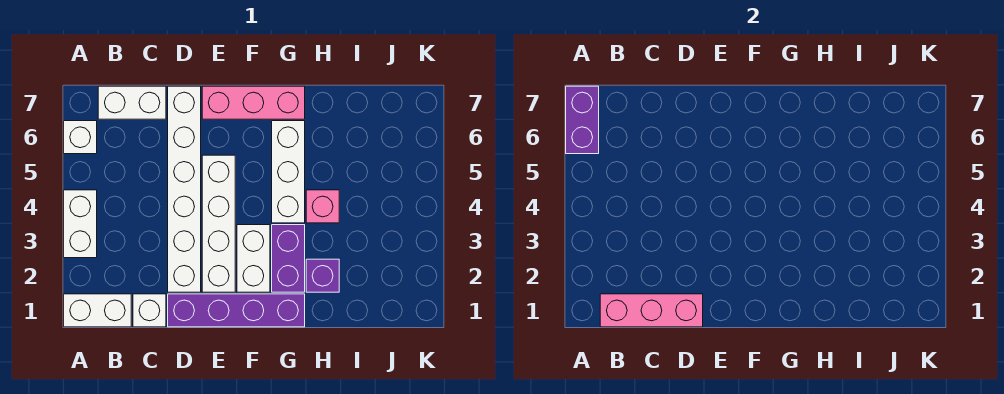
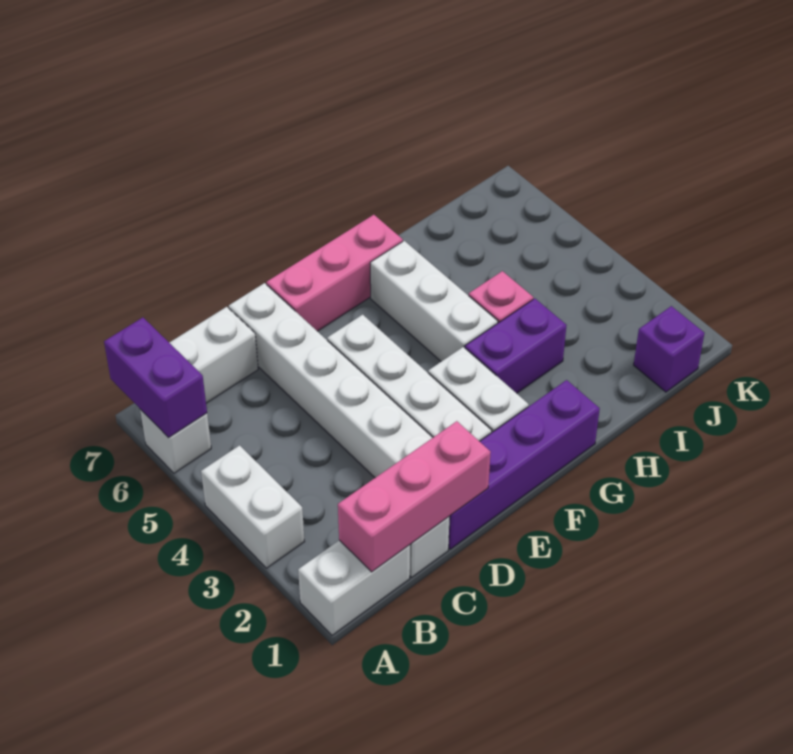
purple brick G2:G3 level 1 -> purple brick G3:H3 level 1
purple brick H2 level 1 -> purple brick J1 level 1

